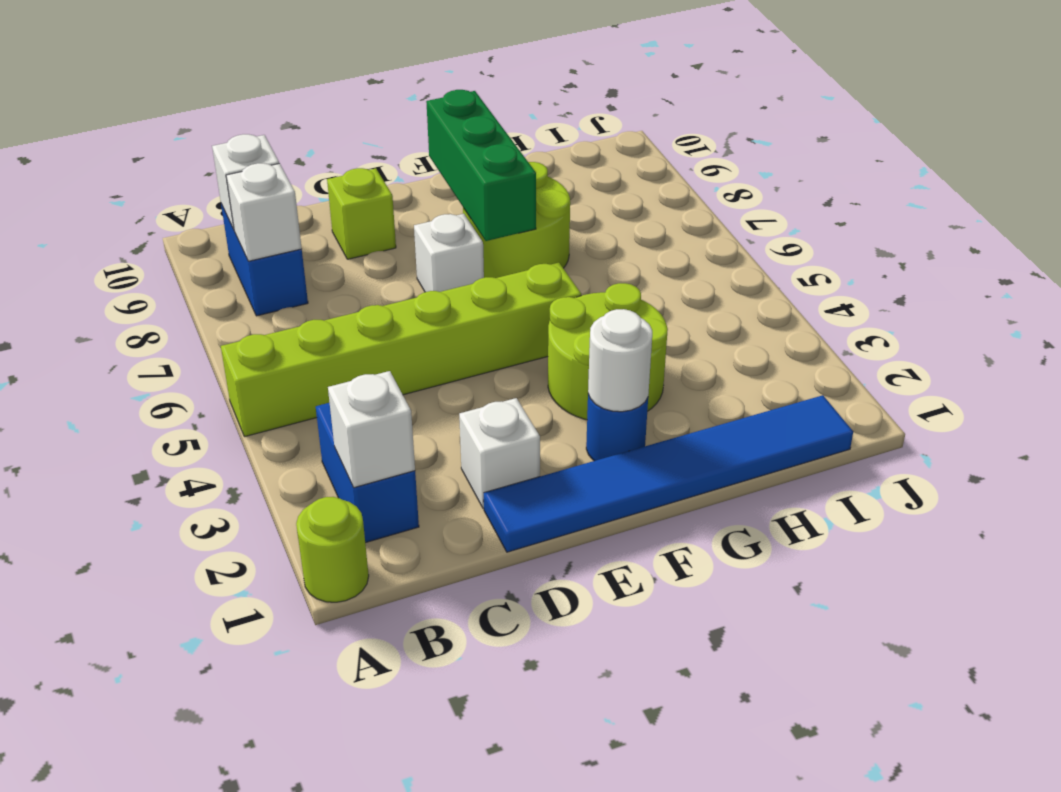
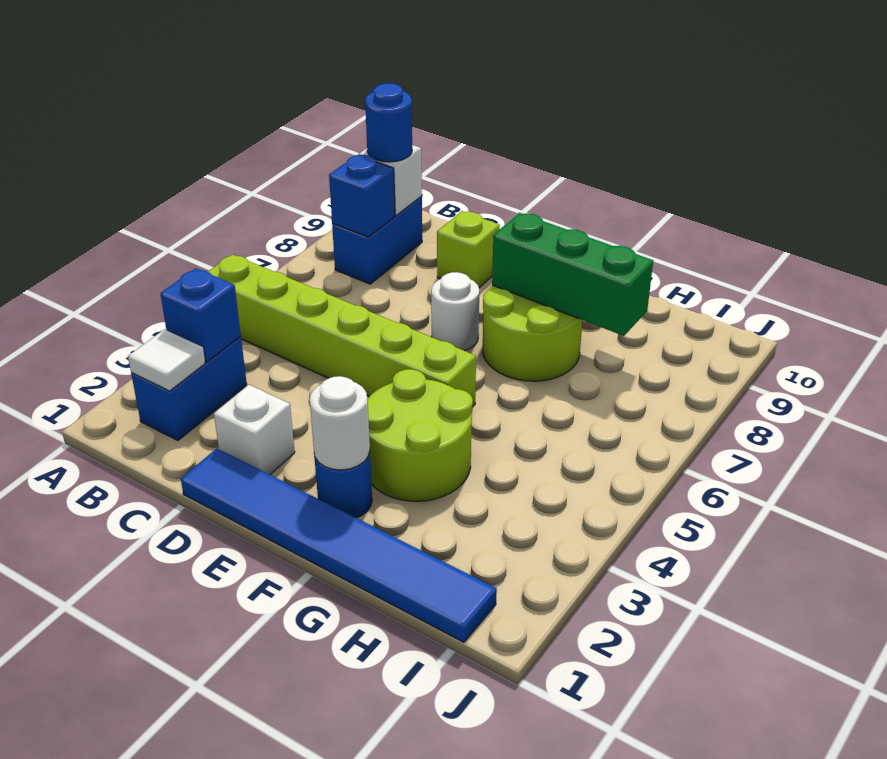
lime round brick A1 level 1 -> none
white brick B2 level 2 -> white tile B2 level 2
none -> blue brick B3 level 2
white brick B8 level 2 -> blue brick B8 level 2
none -> blue round brick B9 level 3
white brick E7 level 1 -> white round brick E7 level 1
green brick F7:F9 level 2 -> green brick F8:H8 level 2

